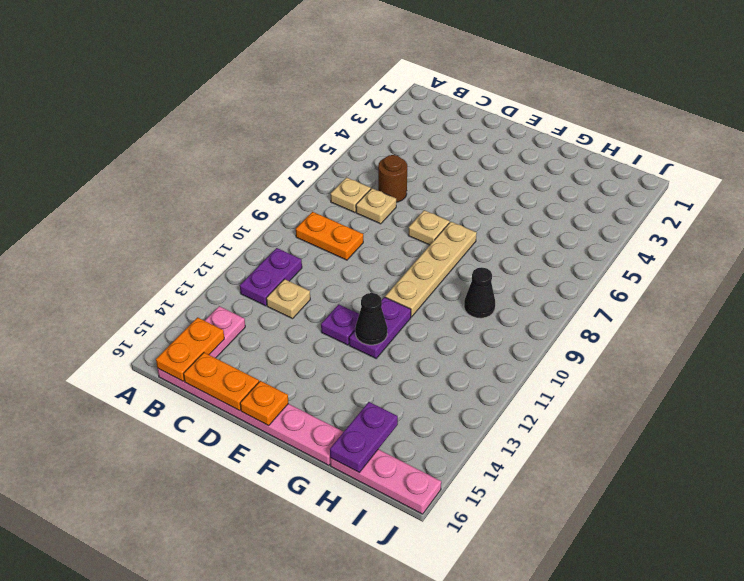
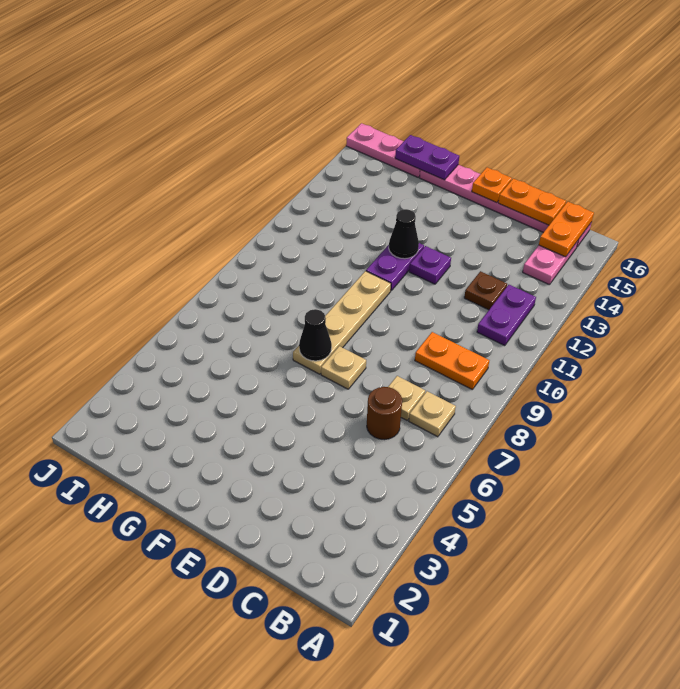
tan plate C12 level 1 -> brown plate C12 level 1
black cone H9 level 1 -> black cone F7 level 2
purple plate H15:H16 level 2 -> purple plate G16:H16 level 2

